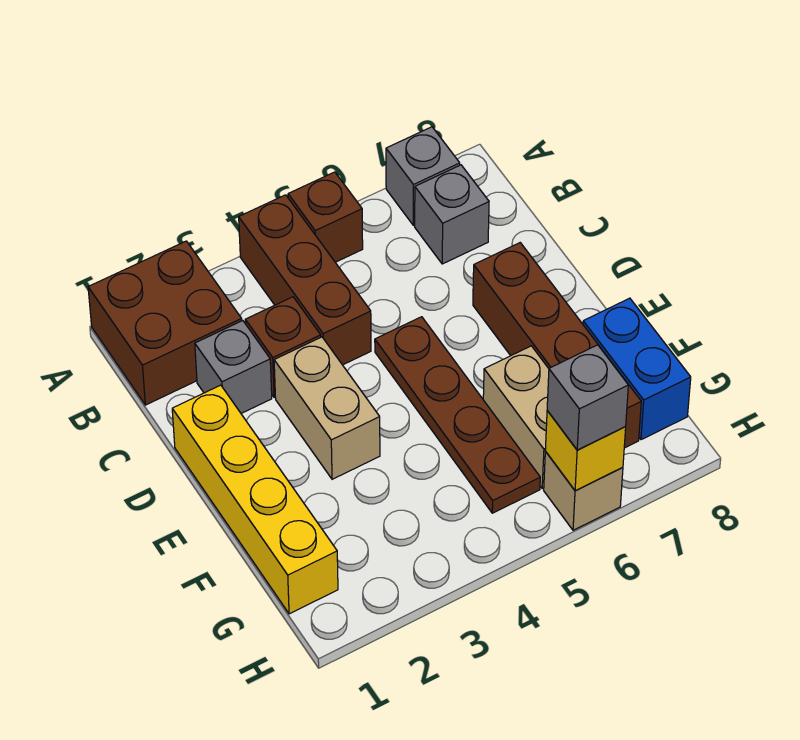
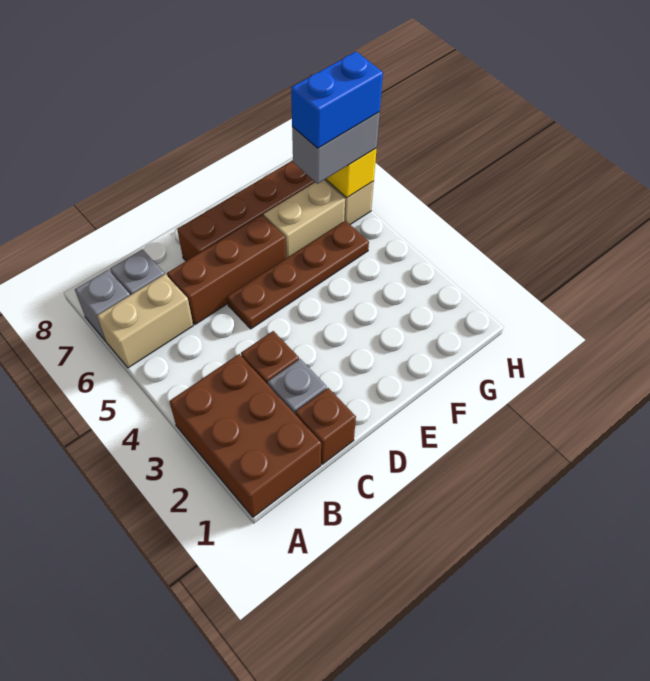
brown brick A1:B2 level 1 -> brown brick A1:B3 level 1
brown brick A4:C4 level 1 -> brown brick C6:E6 level 1
brown brick A5 level 1 -> brown brick C1 level 1
yellow brick D1:G1 level 1 -> none
tan brick D3:E3 level 1 -> tan brick A6:B6 level 1
blue brick F8:G8 level 1 -> blue brick G6:H6 level 4
grey brick H6 level 3 -> grey brick G6:H6 level 3

